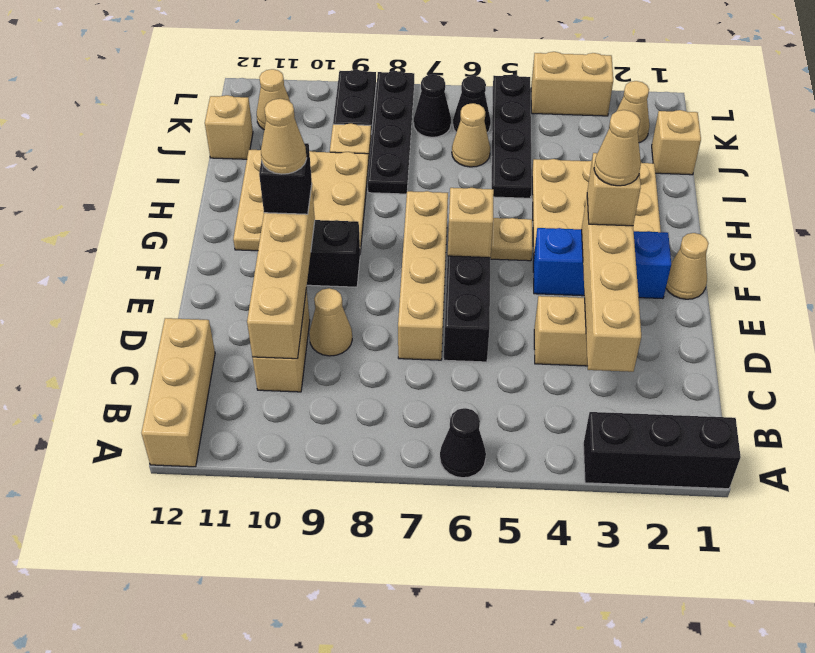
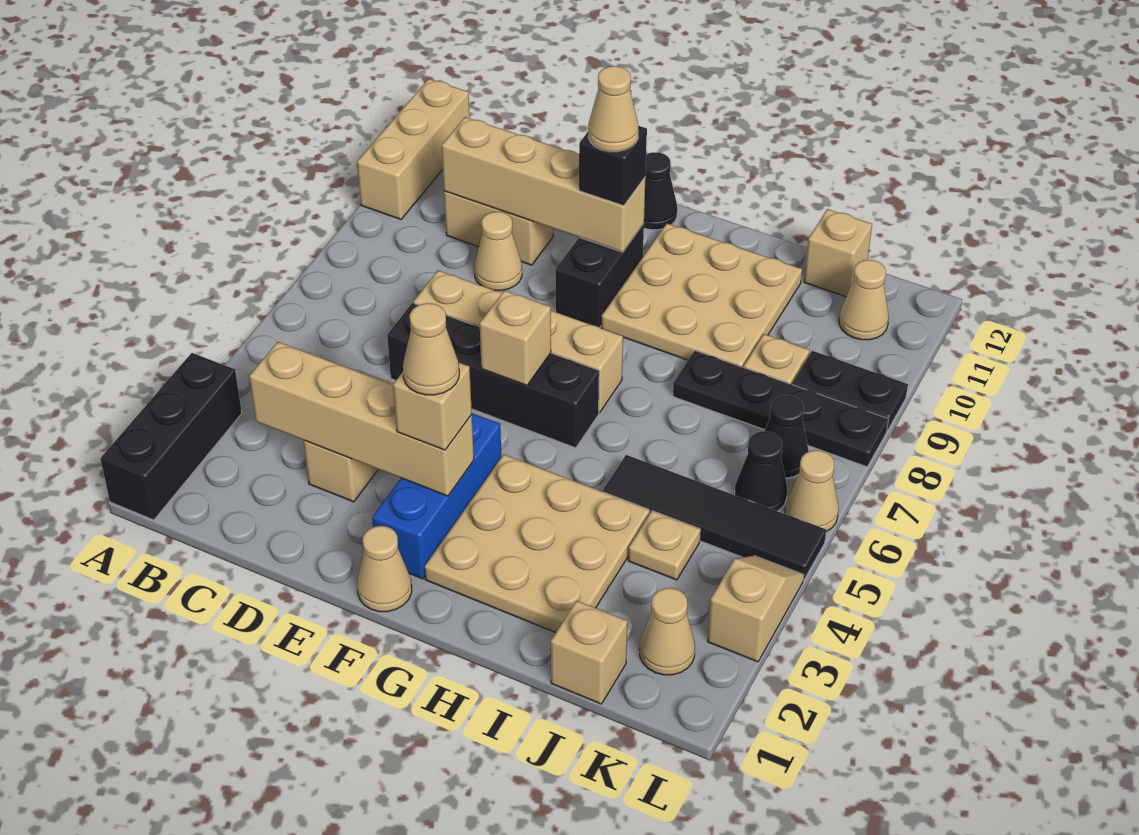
black cone A6 level 1 -> black cone F12 level 1
tan brick A12:C12 level 1 -> tan brick A10:A12 level 1
tan plate G5 level 1 -> tan plate J4 level 1
black plate I5:L5 level 1 -> black tile I5:L5 level 1
tan cone J6 level 1 -> tan cone L6 level 1
tan brick L3:L4 level 1 -> tan slope L3:L4 level 1 top 3

